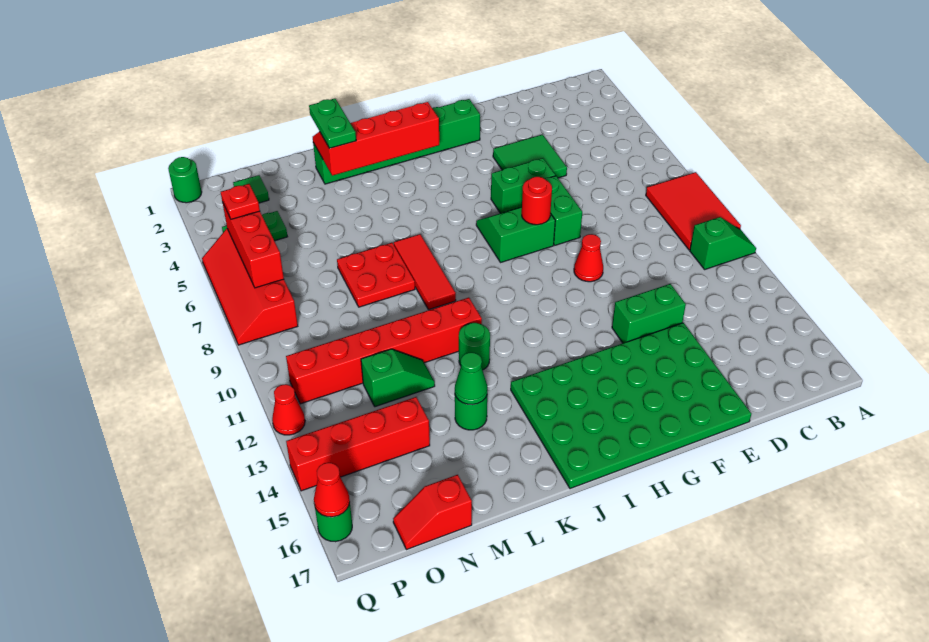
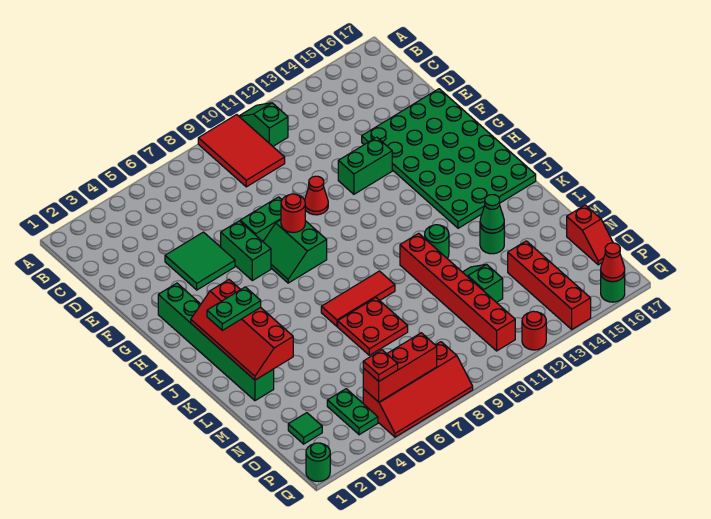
red tile A8:B10 level 1 -> red tile A9:C10 level 1
green brick E13:F13 level 1 -> green brick F12:F13 level 1
green plate L2:L3 level 3 -> green plate J2:J3 level 3
red cone Q12 level 1 -> red round brick Q12 level 1

